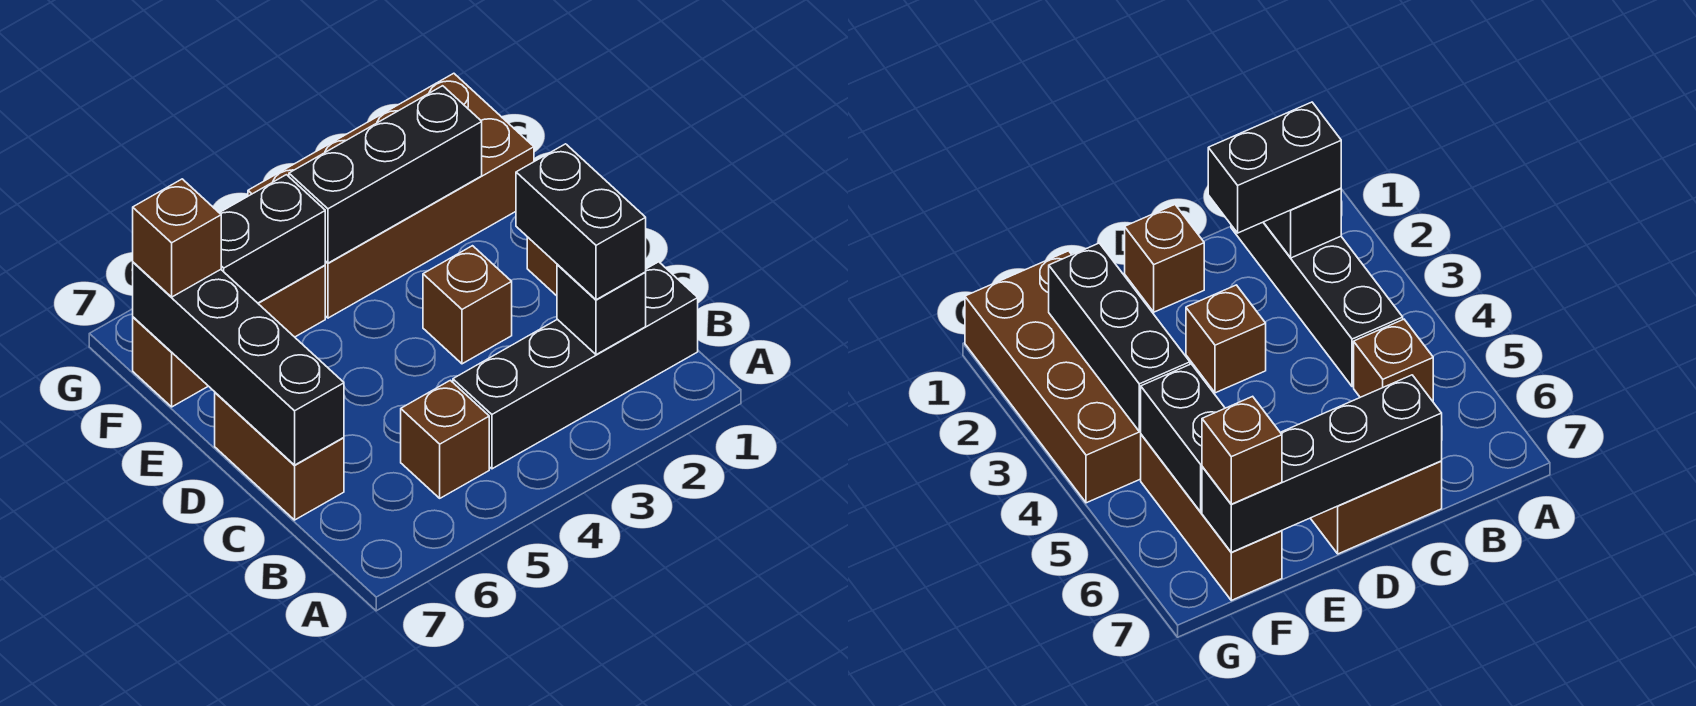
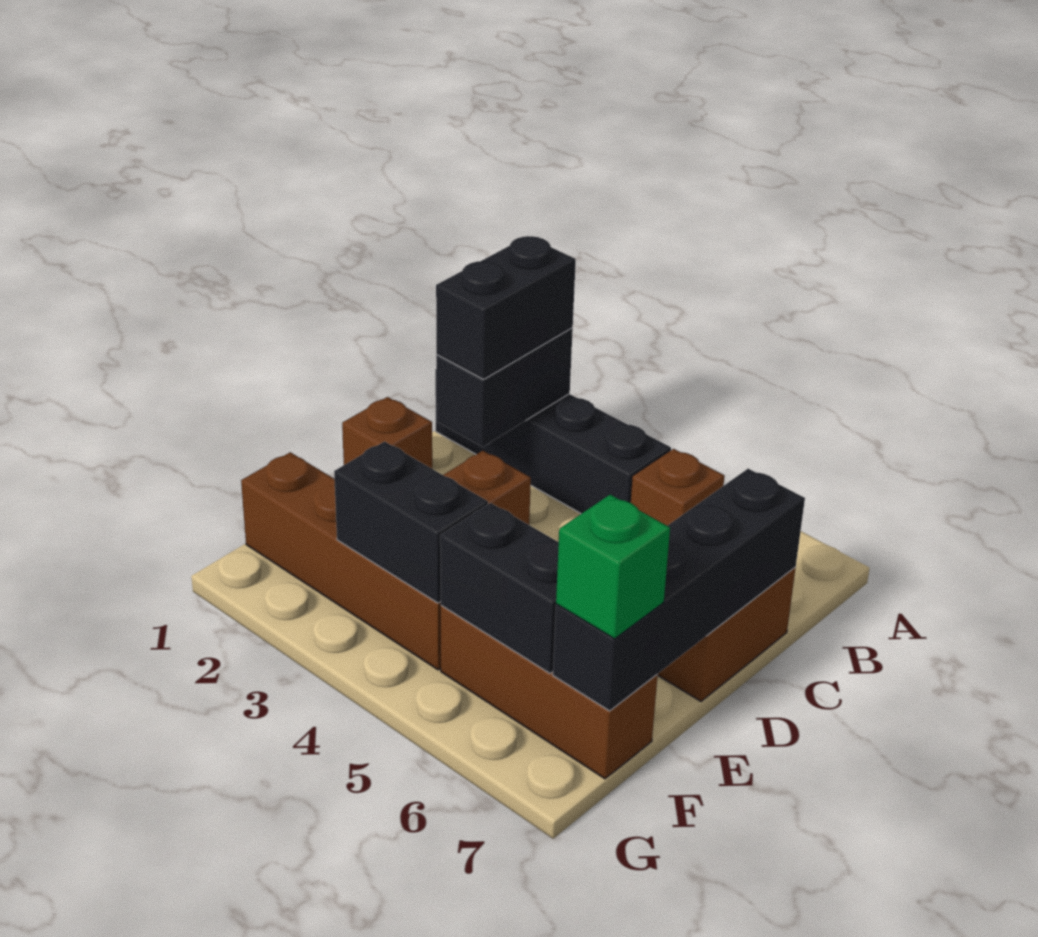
black brick B2 level 2 -> black brick B2:C2 level 2
brown brick F1:G4 level 1 -> brown brick F1:F4 level 1
black brick F2:F4 level 2 -> black brick F3:F4 level 2
brown brick F7 level 3 -> green brick F7 level 3

